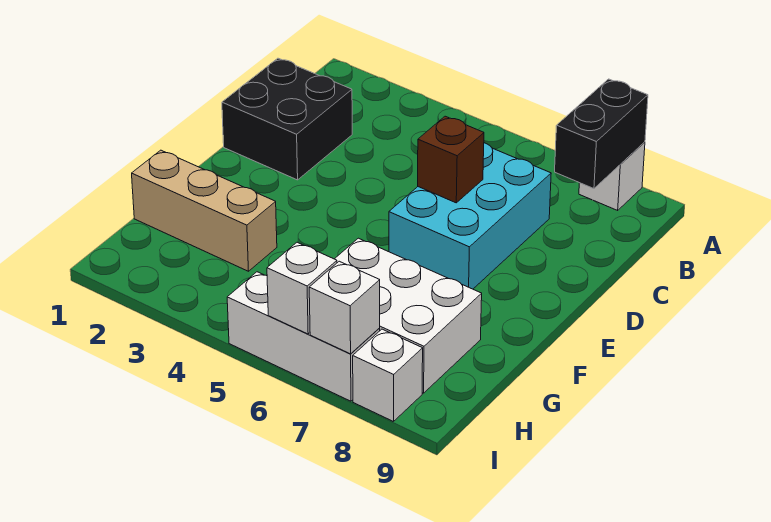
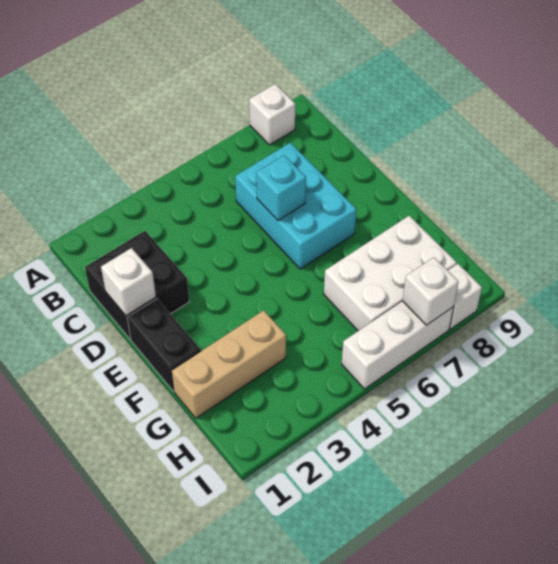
black brick A8:B8 level 2 -> black brick E1:F1 level 1
brown brick D6 level 2 -> cyan brick D6 level 2
white brick I6 level 2 -> white brick D1 level 2

